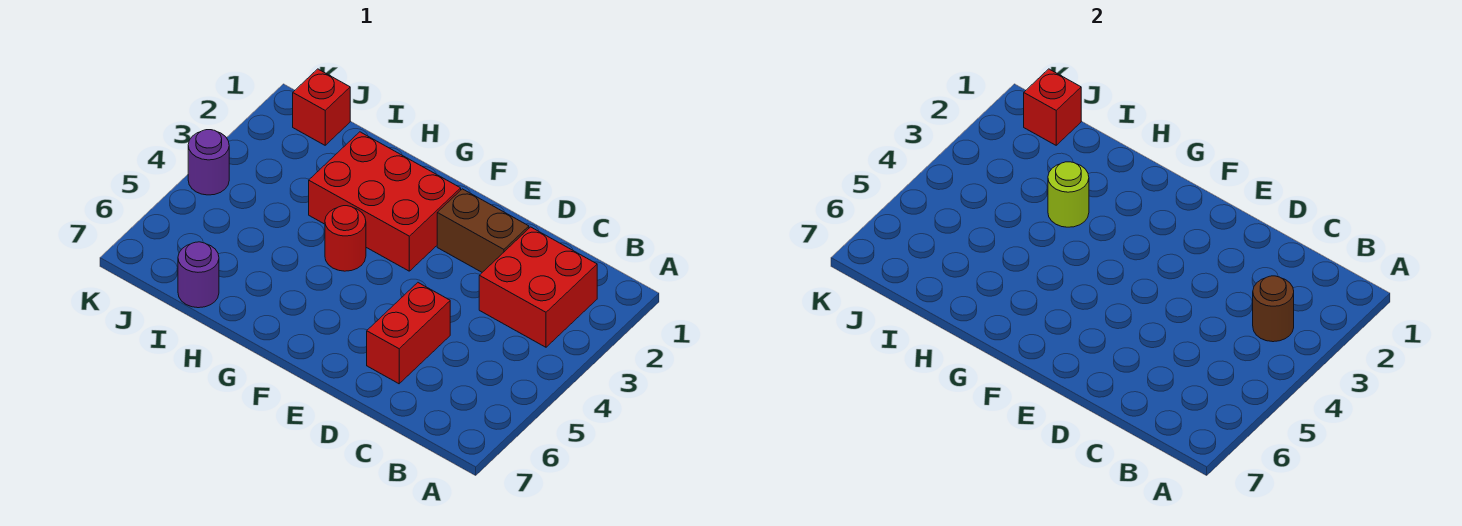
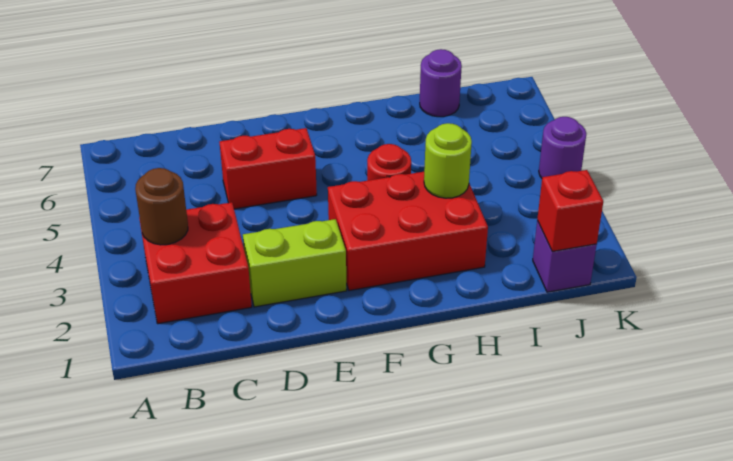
brown brick D2:E2 level 1 -> lime brick D2:E2 level 1
red brick D5:D6 level 1 -> red brick D5:E5 level 1
red brick J1 level 1 -> purple brick J1 level 1

